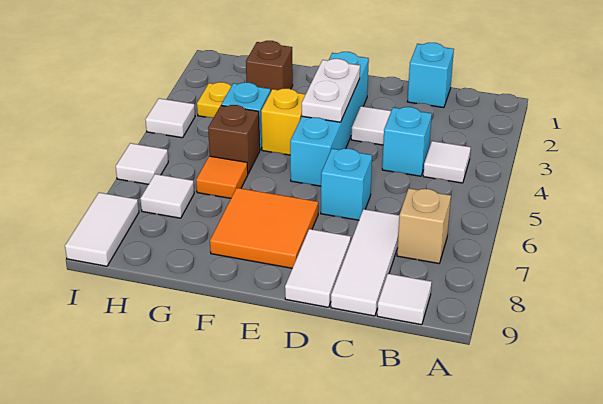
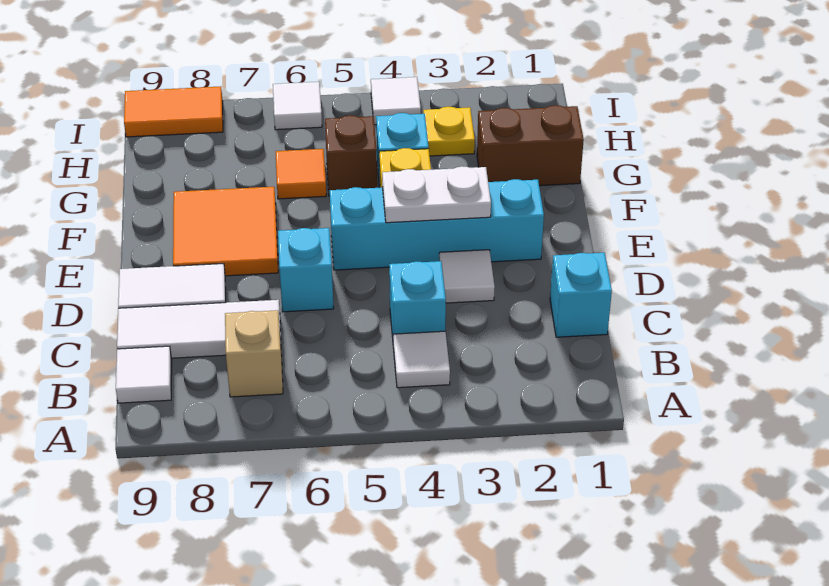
brown brick G2 level 1 -> brown brick G1:G2 level 1
white tile H7 level 1 -> none
white tile I8:I9 level 1 -> orange tile I8:I9 level 1

